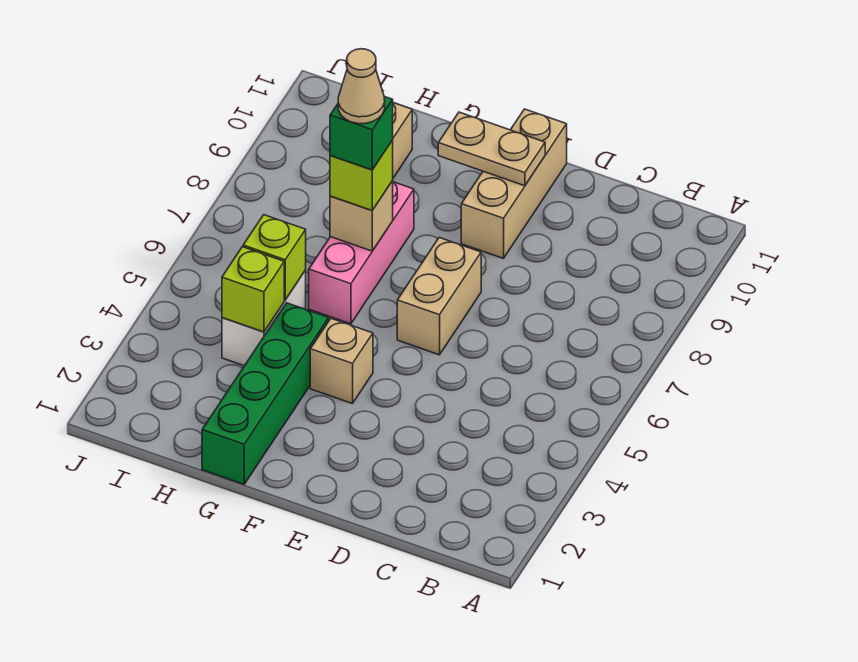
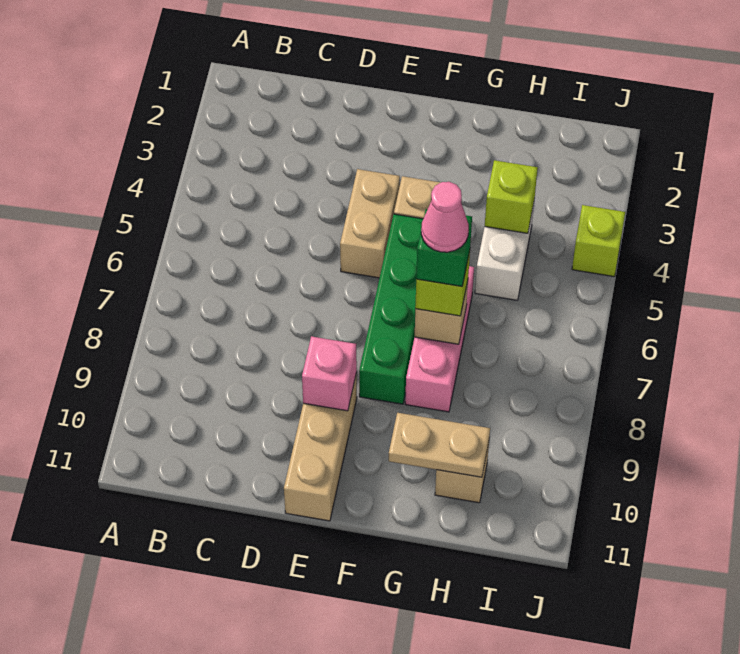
tan brick E6:E7 level 1 -> tan brick E4:E5 level 1
none -> pink brick E9 level 2
tan plate E10:F10 level 2 -> tan plate G10:H10 level 2
green brick G1:G4 level 1 -> green brick F5:F8 level 1
tan cone G7 level 5 -> pink cone G7 level 5
lime brick H5 level 2 -> lime brick J4 level 1

